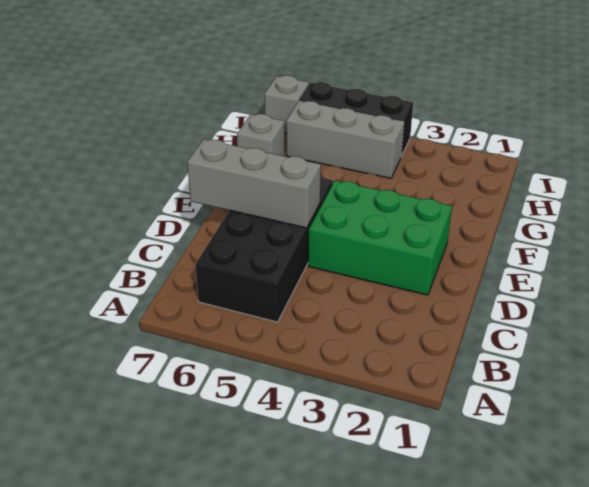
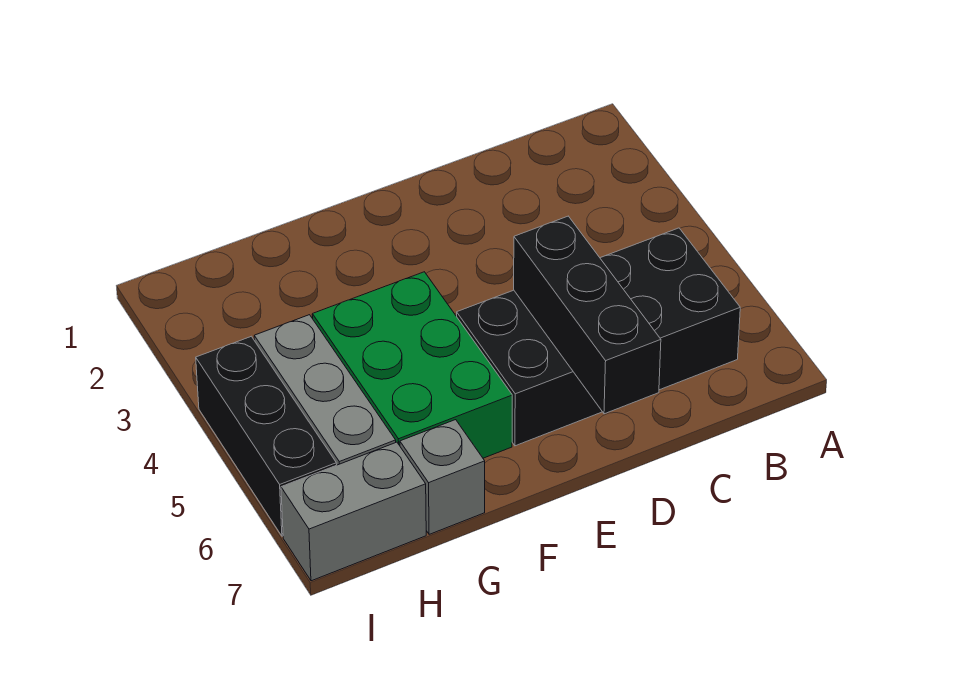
green brick D2:E4 level 1 -> green brick F4:G6 level 1
grey brick D5:D7 level 2 -> black brick D5:D7 level 2
grey brick I7 level 1 -> grey brick H7:I7 level 1

